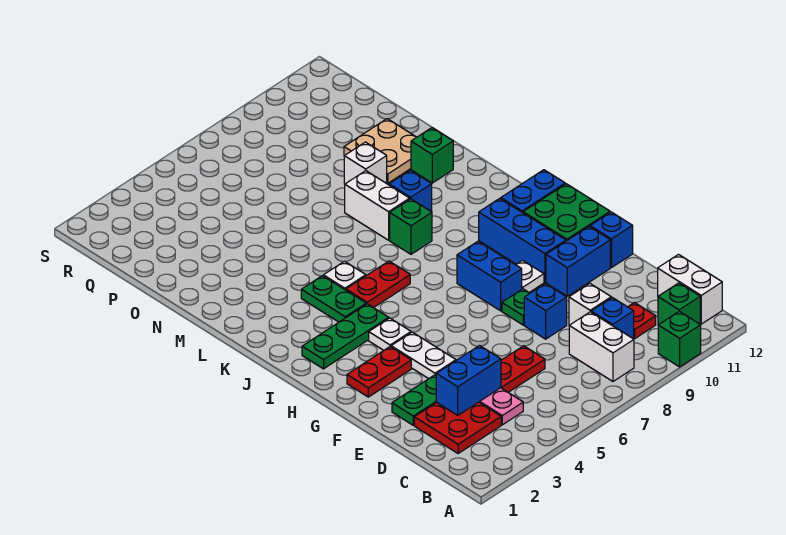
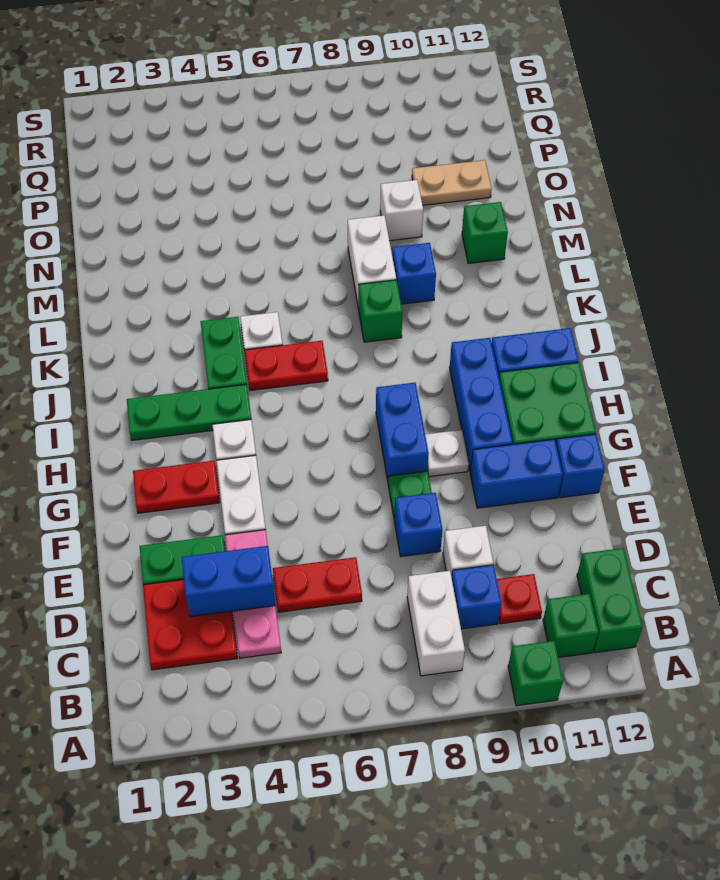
white brick B12:C12 level 1 -> green brick B12:C12 level 1
tan plate N10:O11 level 1 -> tan plate O10:O11 level 1

